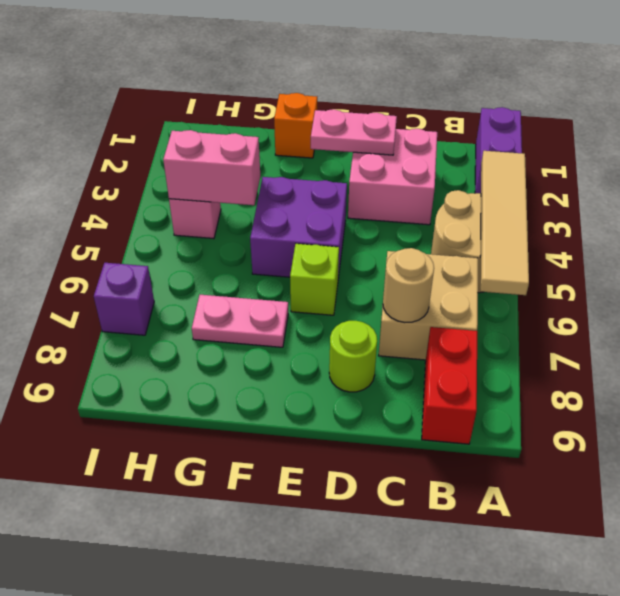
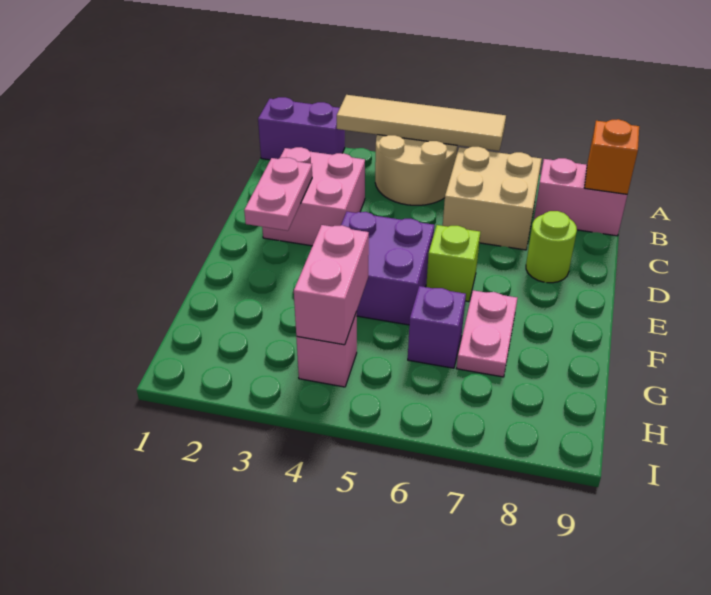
red brick B8:B9 level 1 -> pink brick B8:B9 level 1
tan round brick C7 level 2 -> none
orange brick F1 level 1 -> orange brick B9 level 2
purple brick I7 level 1 -> purple brick G6 level 1

